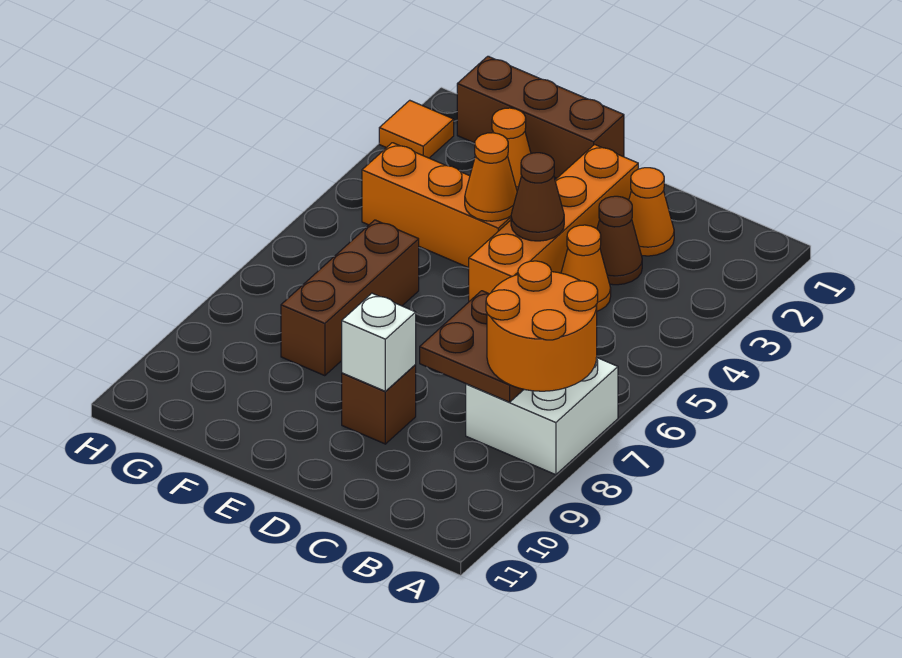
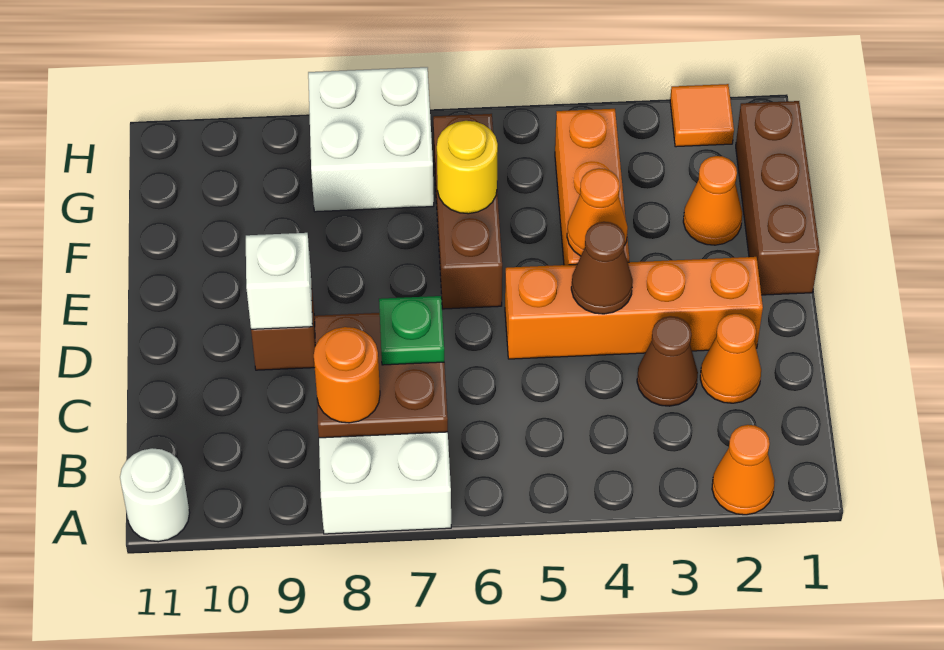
orange round brick A7:B8 level 3 -> orange round brick B8 level 3
none -> white round brick A11 level 1
orange cone C4 level 1 -> orange cone A2 level 1
none -> green plate C7 level 3
brown brick F6:F8 level 1 -> brown brick E6:G6 level 1
none -> yellow round brick F6 level 2
none -> white brick G7:H8 level 1

